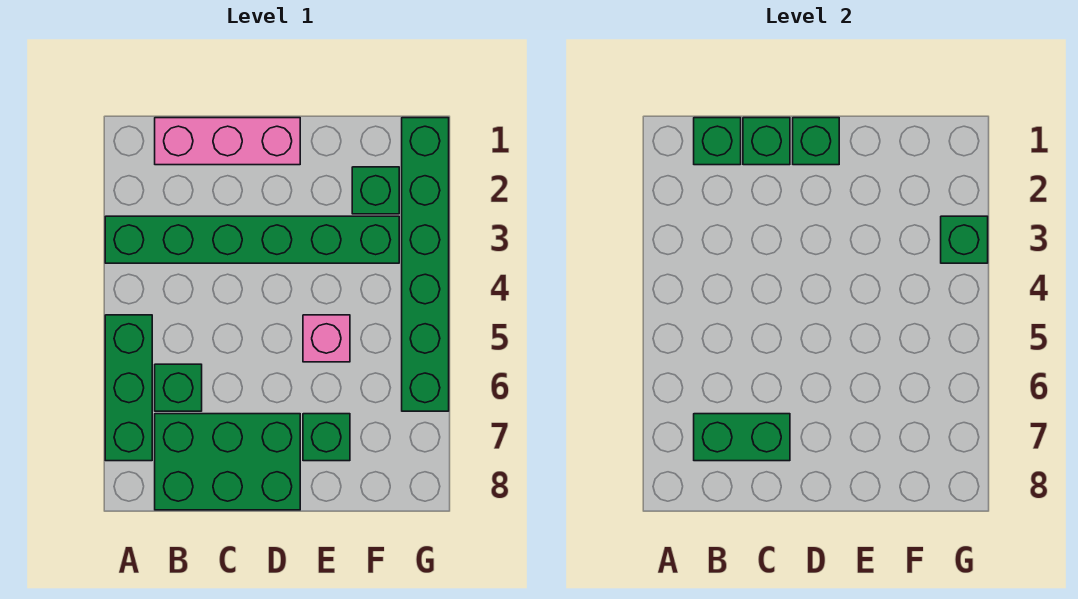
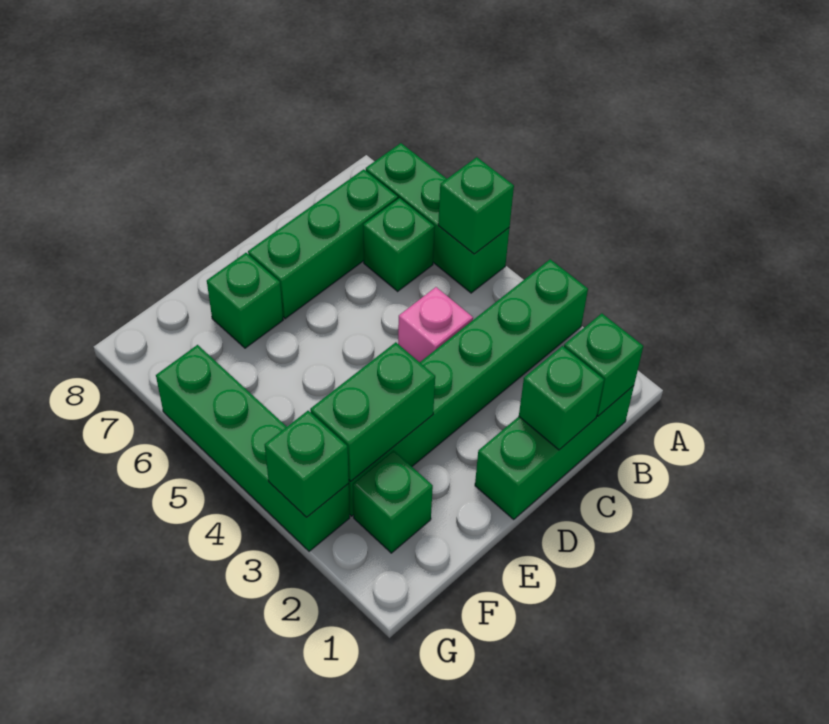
pink brick B1:D1 level 1 -> green brick B1:D1 level 1
green brick B7:D8 level 1 -> green brick B7:D7 level 1
green brick B7:C7 level 2 -> green brick E3:F3 level 2
green brick D1 level 2 -> green brick A5 level 2
pink brick E5 level 1 -> pink brick C4 level 1
green brick G1:G6 level 1 -> green brick G3:G6 level 1

